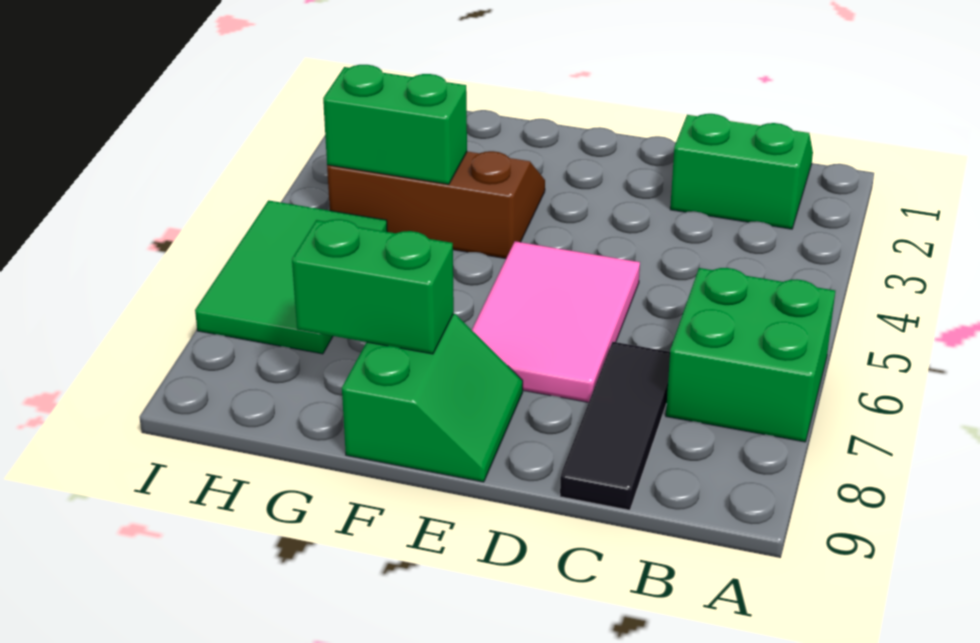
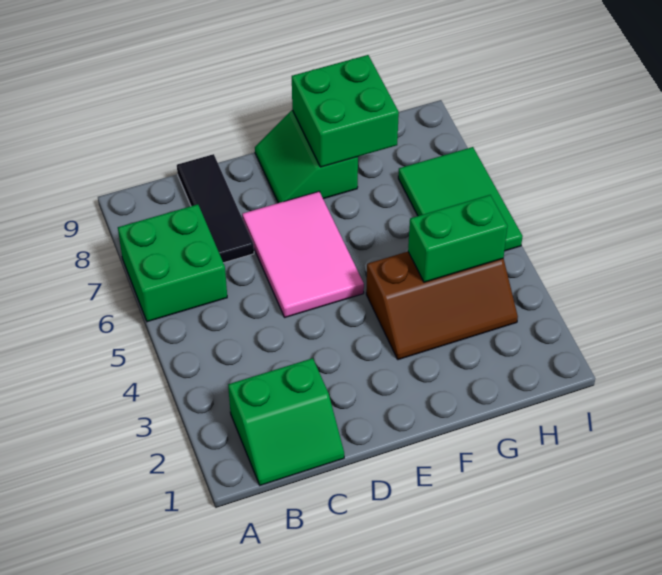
green brick F8:G8 level 2 -> green brick F8:G9 level 2

